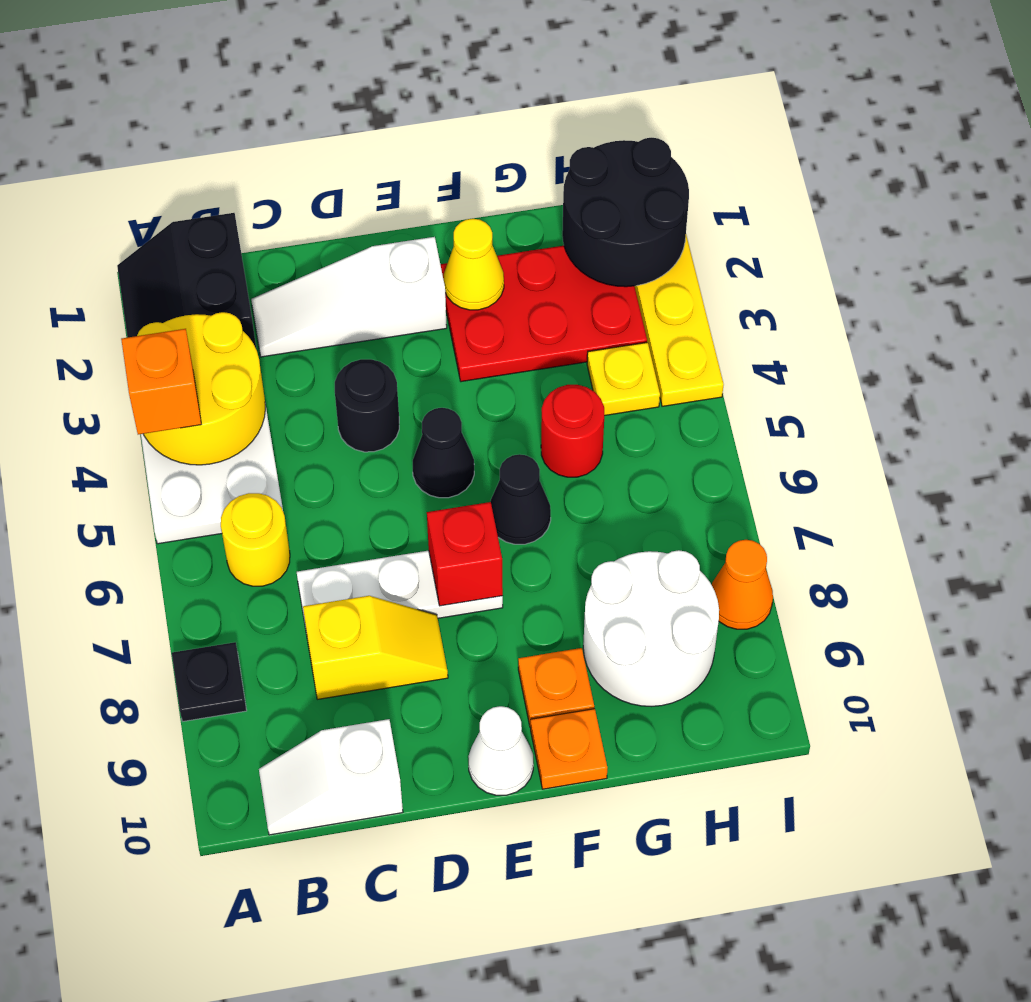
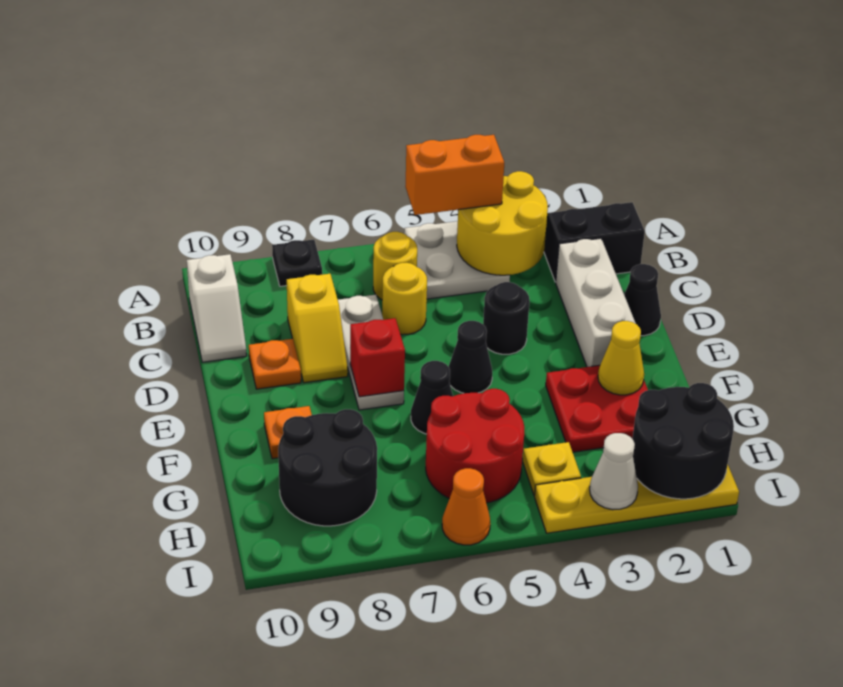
orange brick A4 level 3 -> orange brick A4:A5 level 3
white slope B10:C10 level 1 top C -> white slope B10:C10 level 1 top B
white slope C2:E2 level 1 top E -> white brick C2:E2 level 1
none -> yellow round brick C6 level 1
none -> black cone D1 level 1
white cone E10 level 1 -> white cone I3 level 2
red plate F2:H3 level 1 -> red plate F2:G3 level 1
orange plate F10 level 1 -> orange plate D9 level 1
red round brick G5 level 1 -> red round brick G5:H6 level 1
white round brick G8:H9 level 1 -> black round brick G8:H9 level 1
orange cone I8 level 1 -> orange cone I6 level 1

